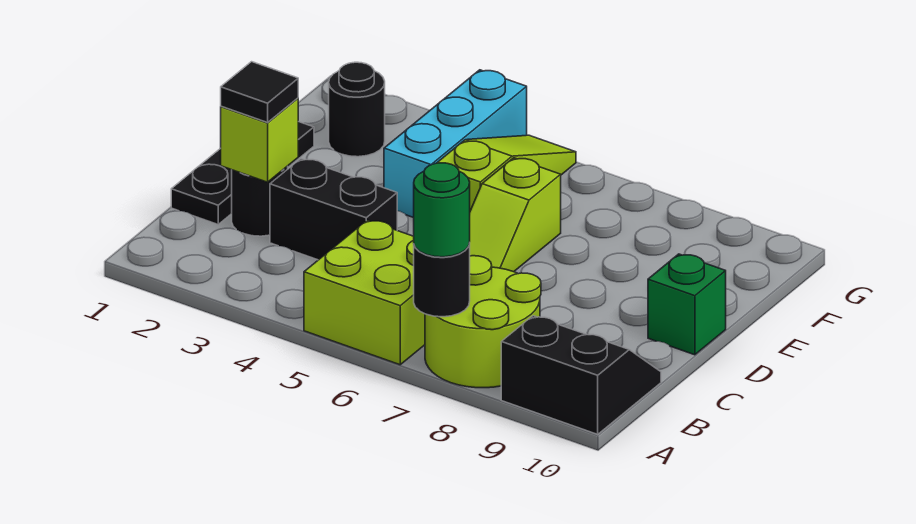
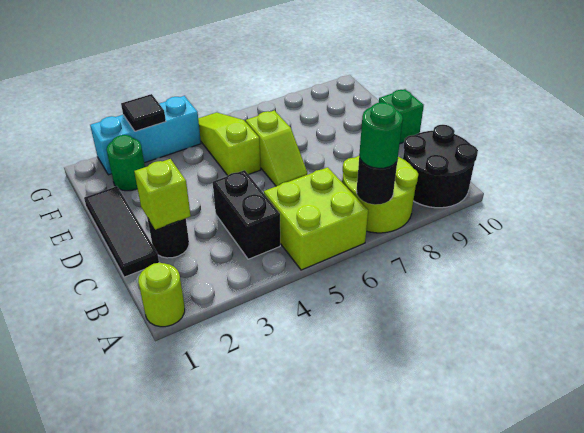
none -> lime round brick A1 level 1
black slope A9:B10 level 1 top A -> black round brick A9:B10 level 1
black plate C1:E1 level 1 -> black tile C1:E1 level 1
black tile C2 level 3 -> black tile G3 level 2
black brick C3:C4 level 1 -> black brick B4:C4 level 1
cyan brick E4:G4 level 1 -> cyan brick G2:G4 level 1
black round brick F2 level 1 -> green round brick F2 level 1

